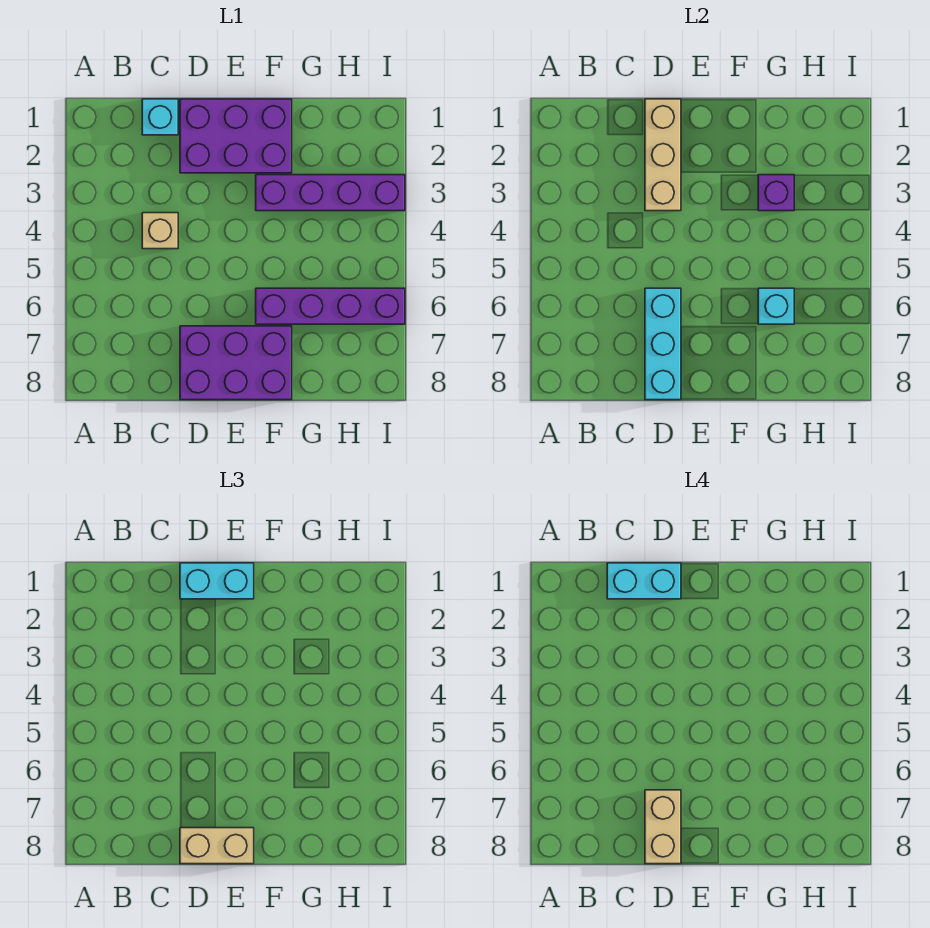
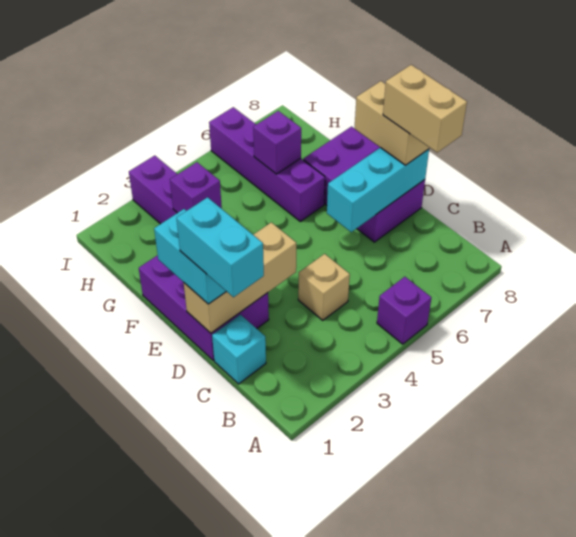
none -> purple brick A5 level 1
tan brick D7:D8 level 4 -> tan brick C8:D8 level 4
cyan brick G6 level 2 -> purple brick G6 level 2

